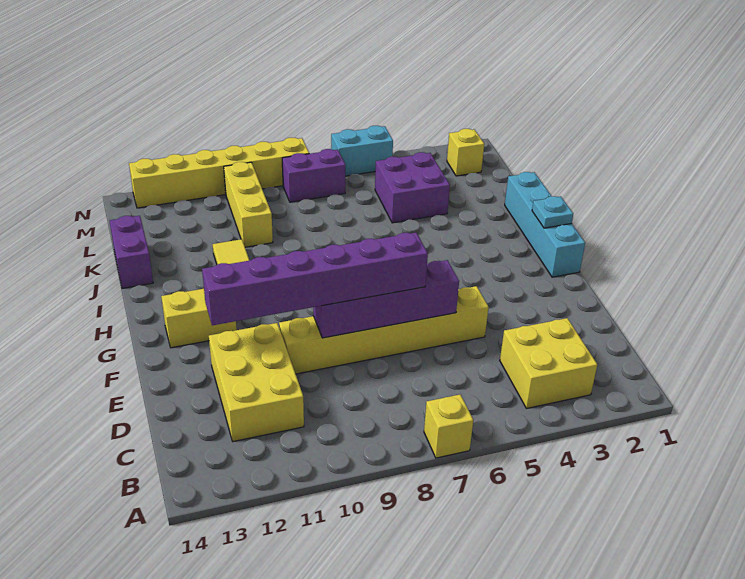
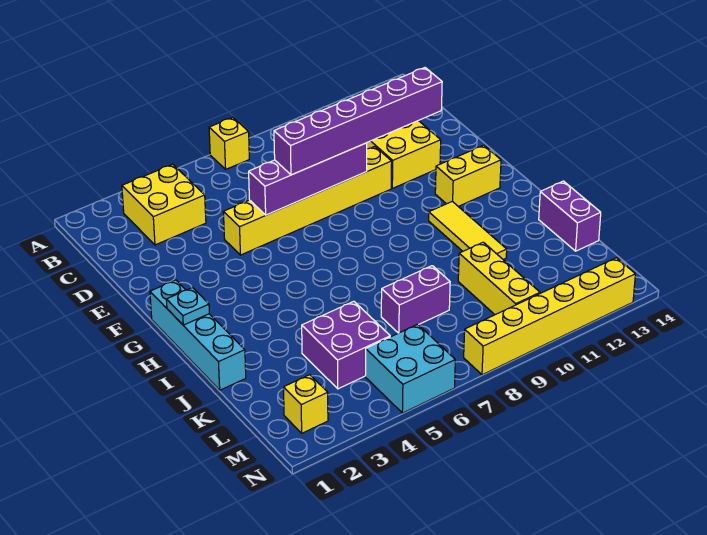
purple brick M7:M8 level 1 -> purple brick K7:K8 level 1
cyan brick N5:N6 level 1 -> cyan brick M5:N6 level 1

